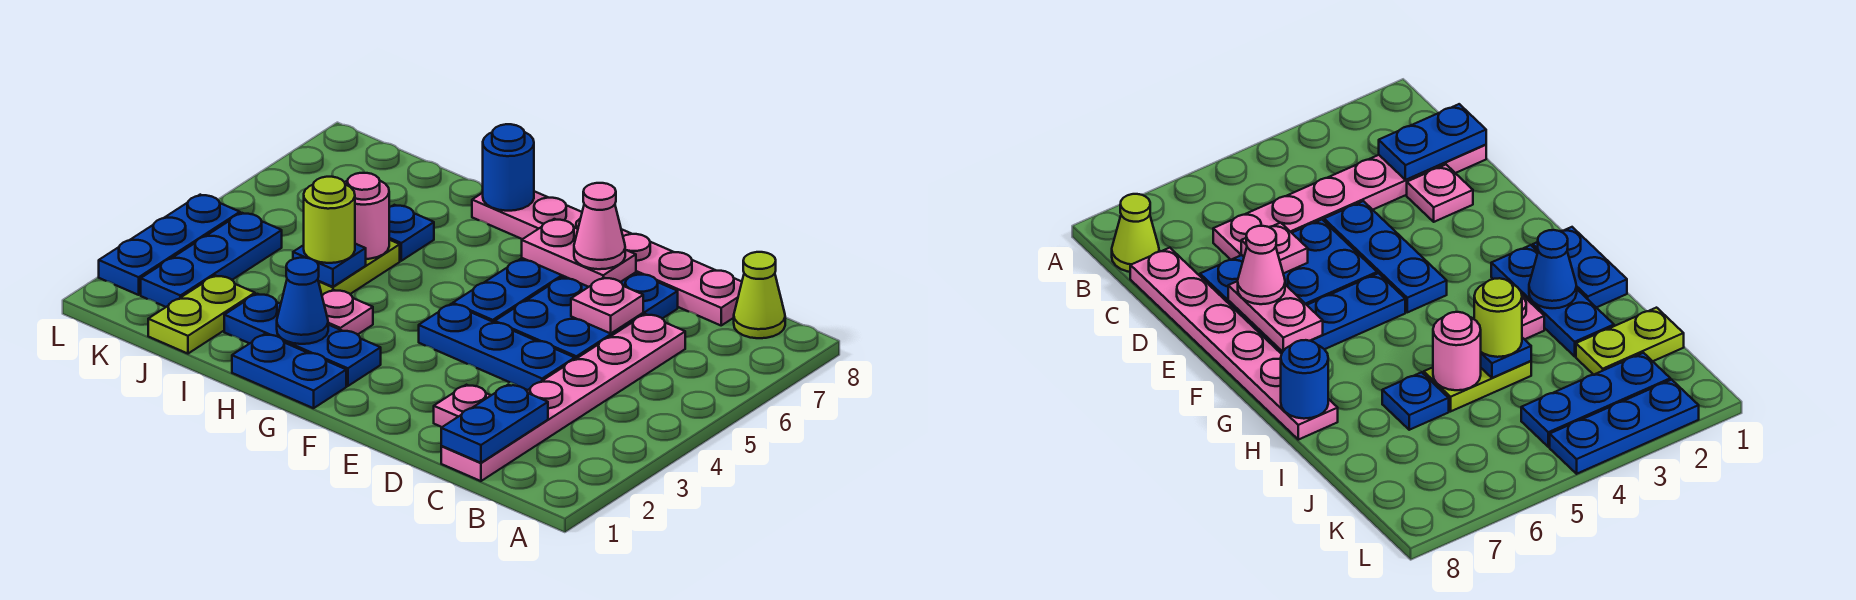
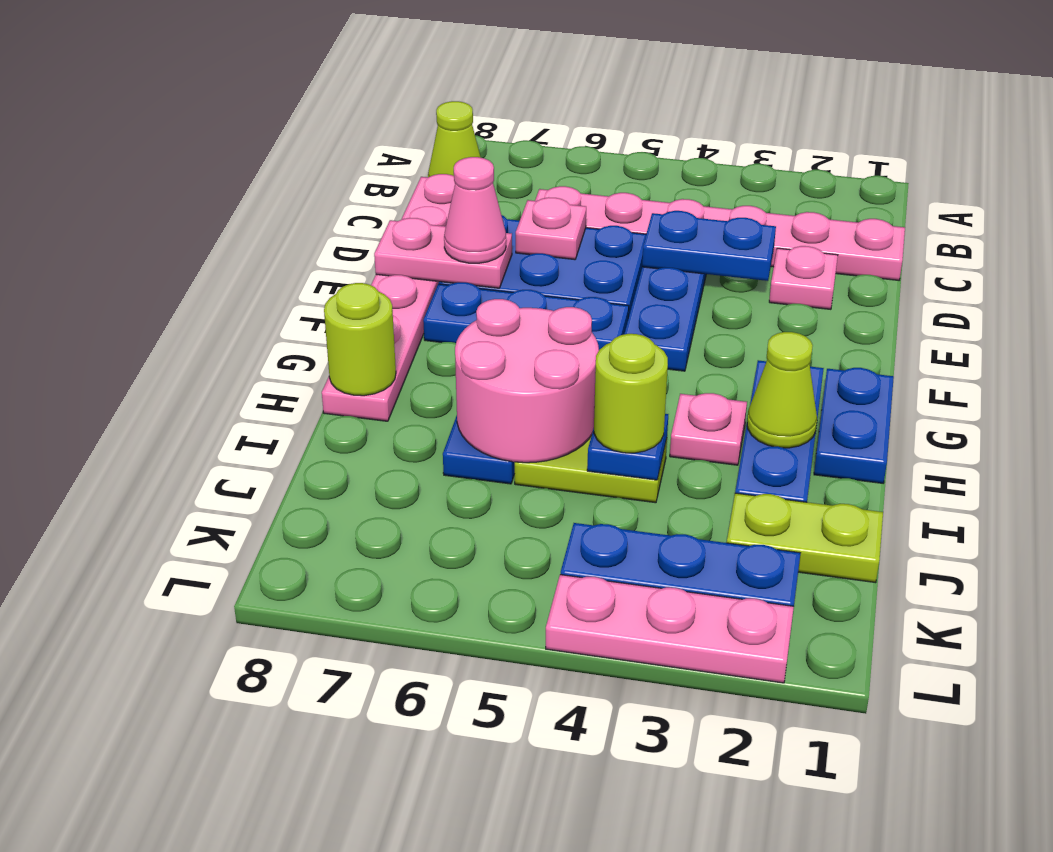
blue plate C1:C2 level 2 -> blue plate D3:D4 level 2
pink plate E7:F7 level 2 -> pink plate E7:E8 level 2
blue cone H2 level 2 -> lime cone H2 level 2
blue round brick H8 level 2 -> lime round brick H8 level 2
pink round brick I5 level 2 -> pink round brick H5:I6 level 2
blue plate L2:L4 level 1 -> pink plate L2:L4 level 1

